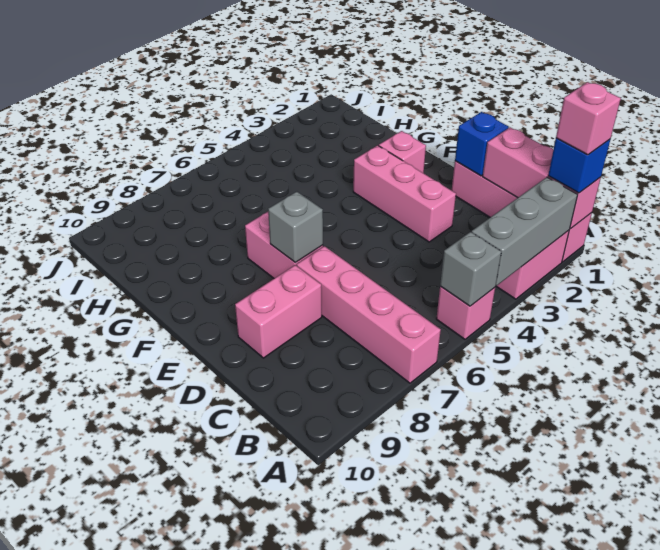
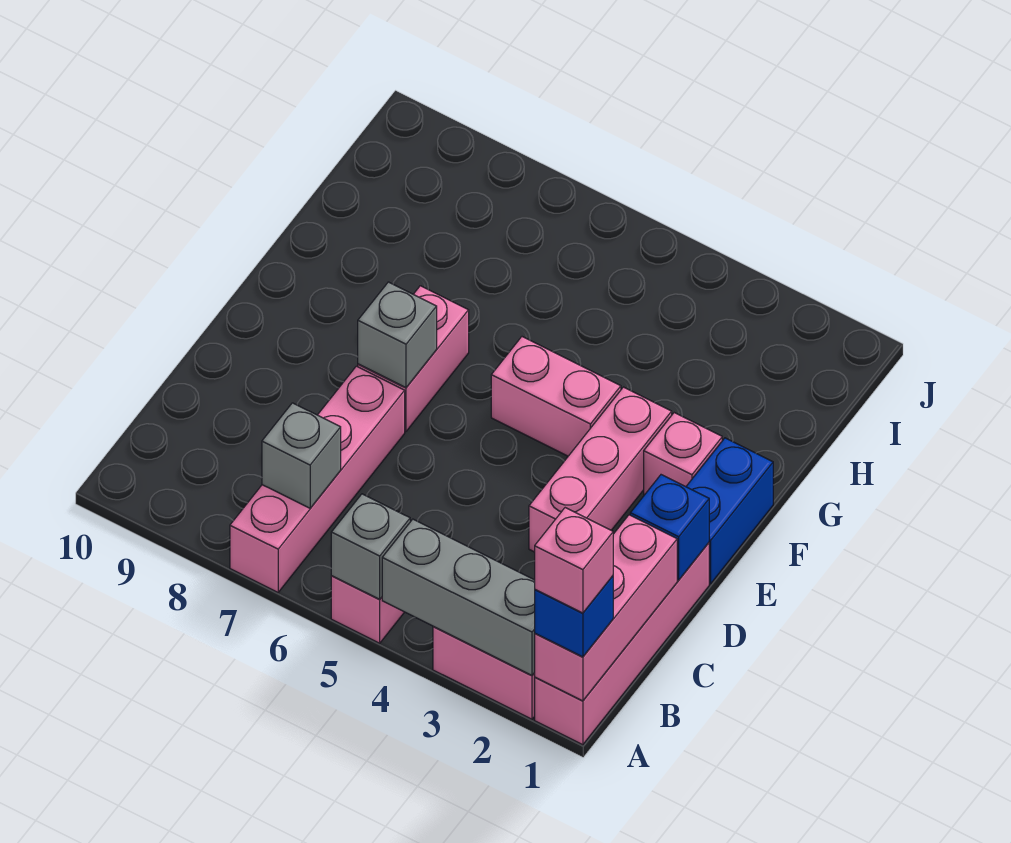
none -> grey brick B7 level 2
pink brick D8:D9 level 1 -> pink brick F4:F5 level 1
none -> blue brick E1:F1 level 1

